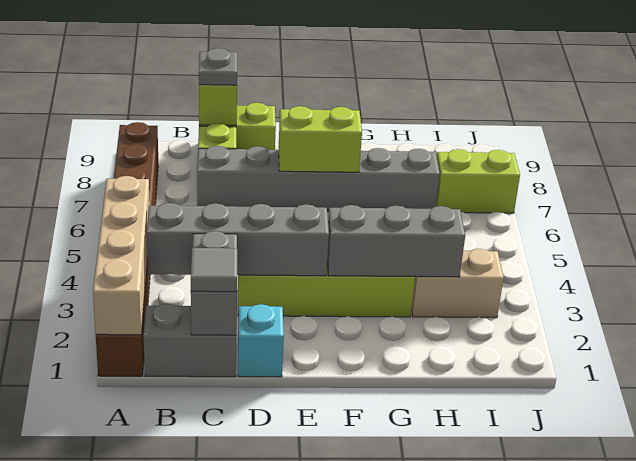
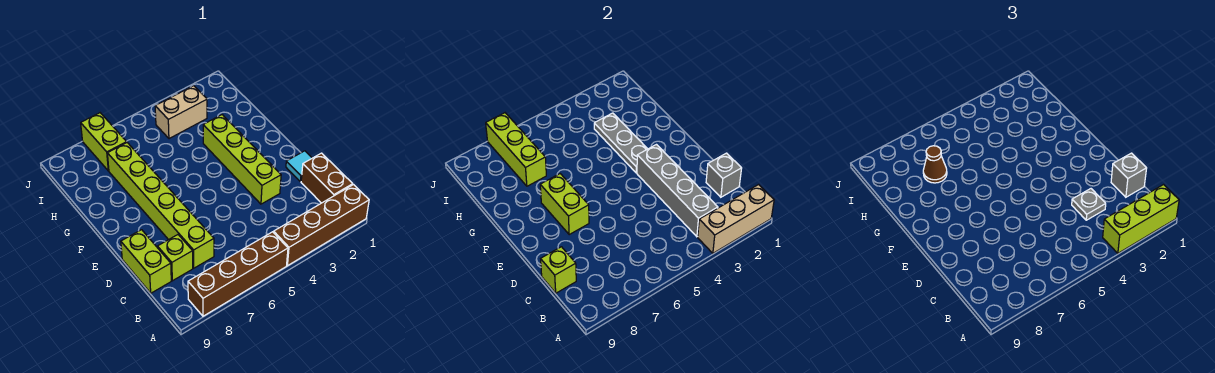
tan brick A1:A4 level 2 -> tan brick A1:A3 level 2
none -> lime brick A1:A3 level 3
grey brick B1:C1 level 1 -> brown brick B1:C1 level 1
grey brick C1:C2 level 2 -> grey brick C1 level 2
grey tile C1 level 3 -> grey brick C1 level 3
grey brick C7:H7 level 1 -> lime brick C7:H7 level 1
grey plate C9 level 3 -> grey plate C3 level 3
cyan brick D1 level 1 -> cyan tile D1 level 1
grey brick F3:H3 level 2 -> grey plate F3:H3 level 2
tan brick H3:I3 level 1 -> tan brick I3:I4 level 1
none -> lime brick H7:J7 level 2
none -> brown cone H7 level 3

